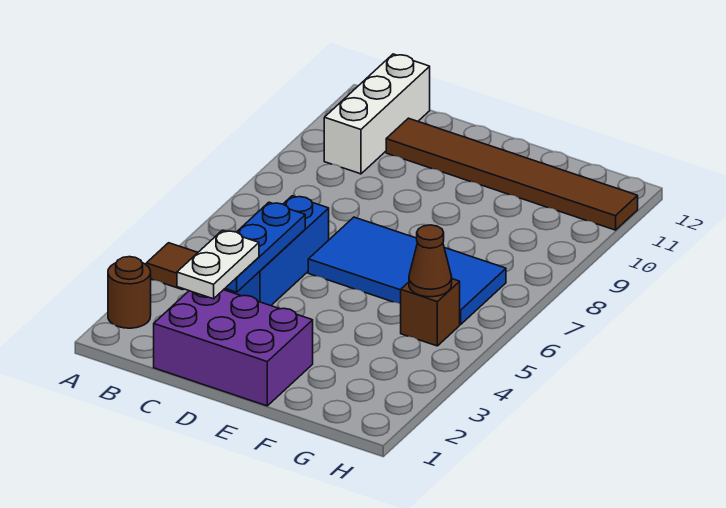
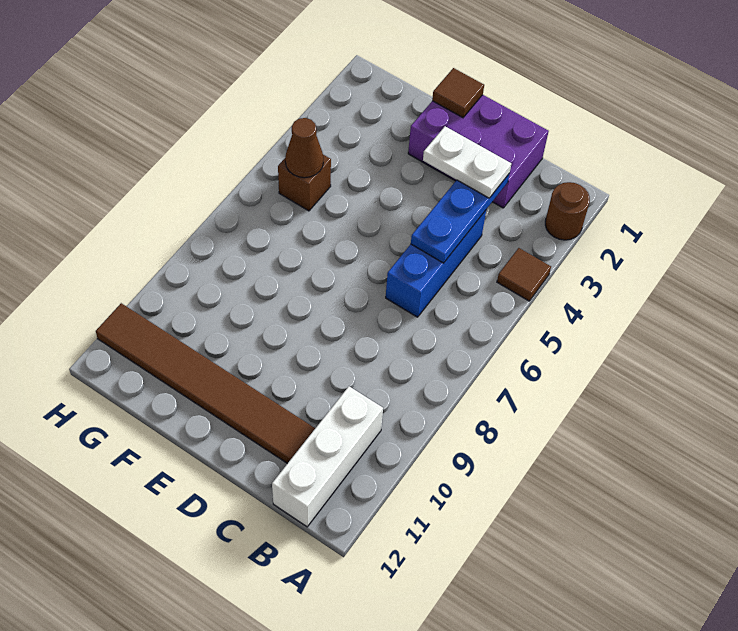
white plate C2:C3 level 3 -> white plate C3:D3 level 3
blue tile D6:G7 level 1 -> none
none -> brown tile E1 level 2

